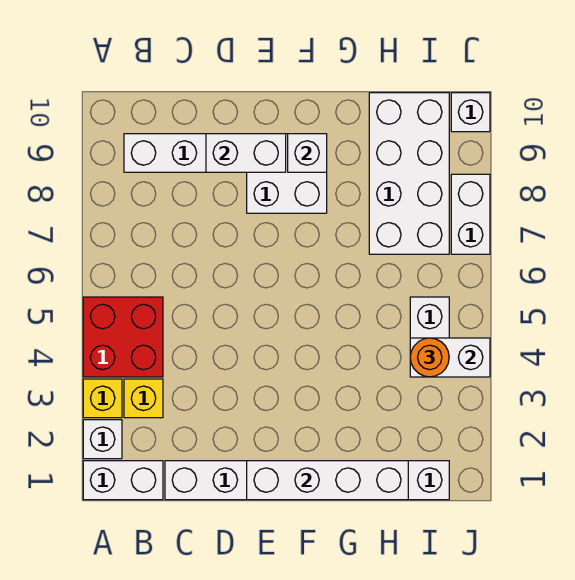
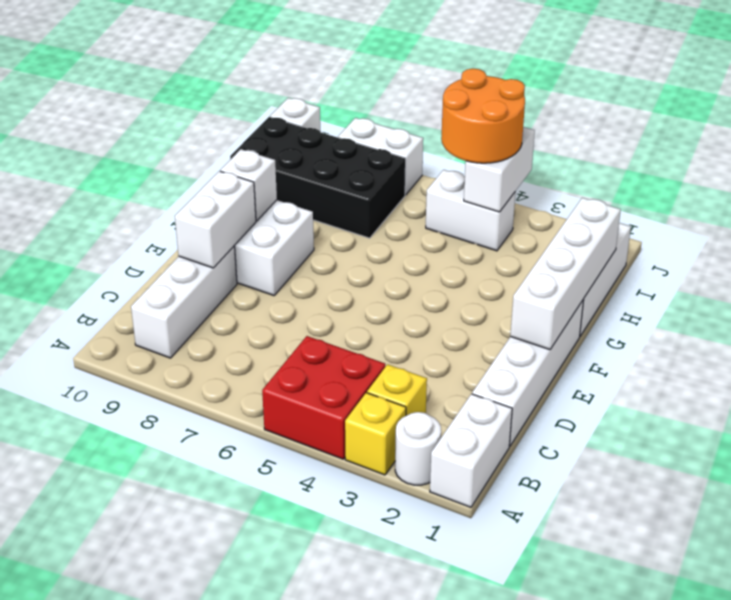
white brick A2 level 1 -> white round brick A2 level 1
white brick H7:I10 level 1 -> black brick H7:I10 level 1
orange round brick I4 level 3 -> orange round brick I4:J5 level 3

